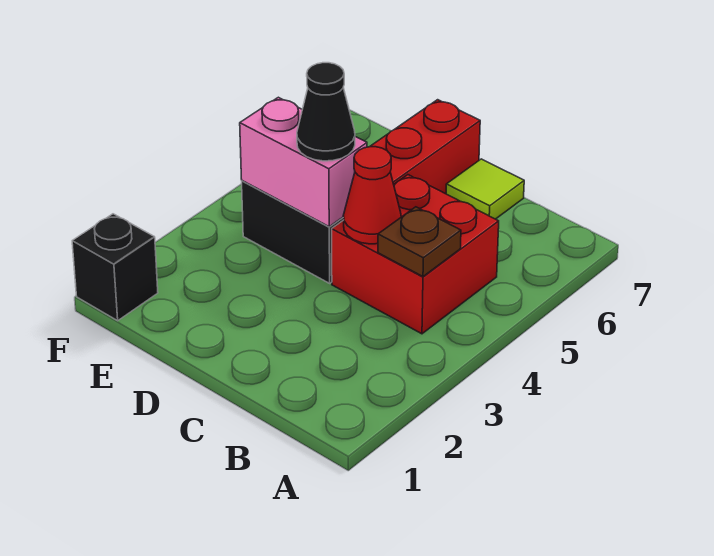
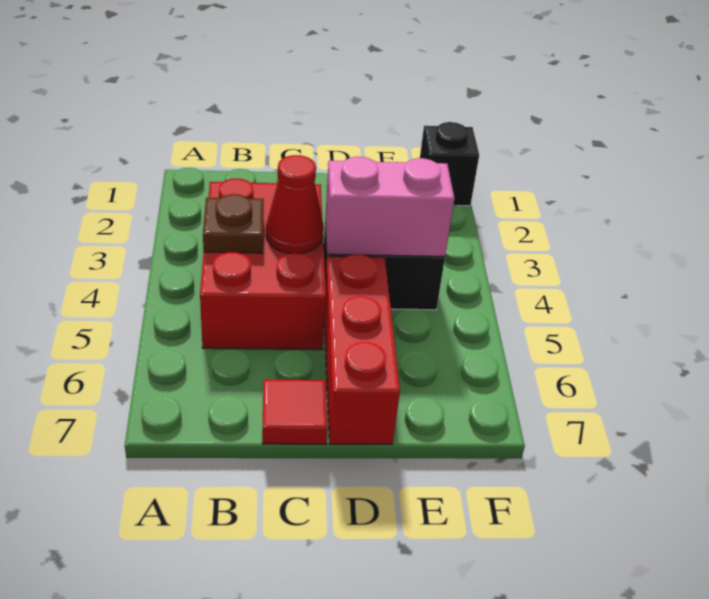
red brick B4:C5 level 1 -> red brick B3:C5 level 1
lime tile C7 level 1 -> red tile C7 level 1
black cone D4 level 3 -> none

